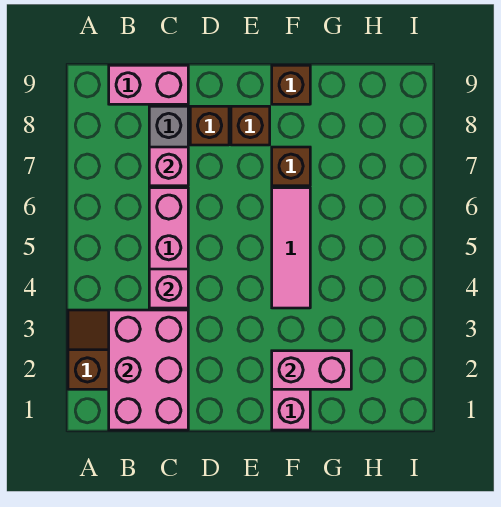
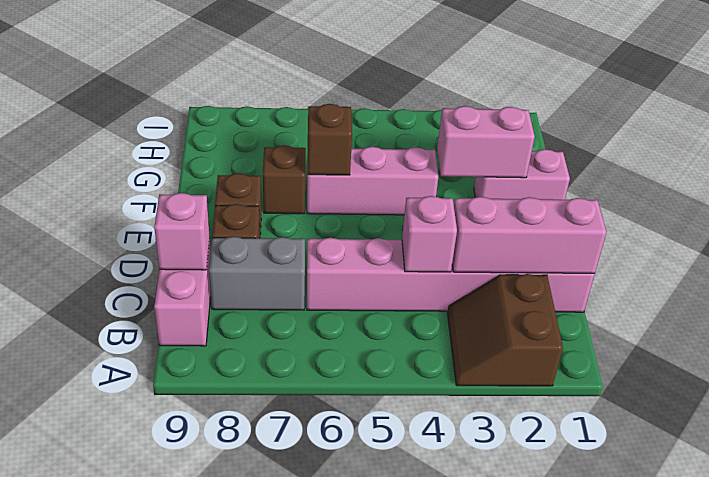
pink brick B1:C3 level 2 -> pink brick C1:C3 level 2
pink brick C7 level 2 -> pink brick C9 level 2
pink brick F2:G2 level 2 -> pink brick F2:F3 level 2
pink tile F4:F6 level 1 -> pink brick F4:F6 level 1
brown brick F9 level 1 -> brown brick F6 level 2

